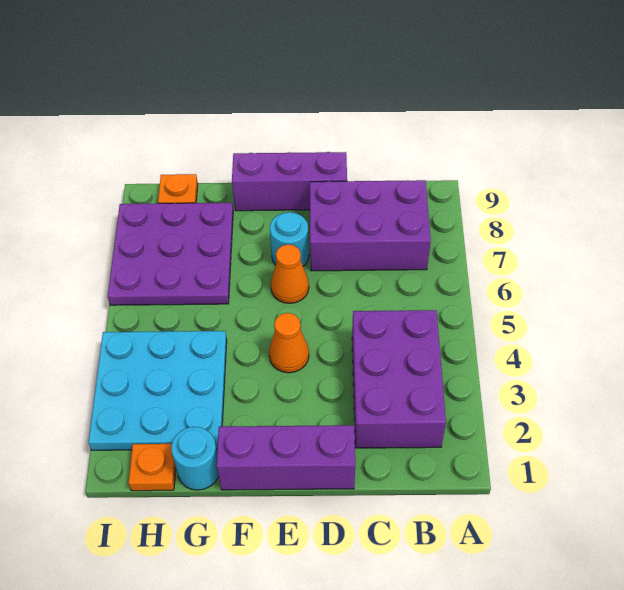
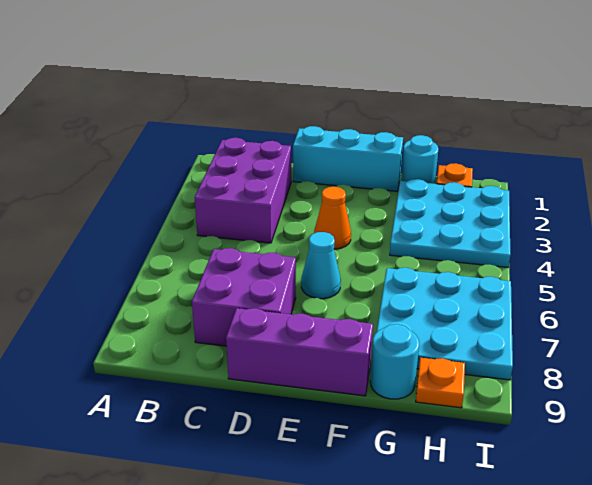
purple brick B7:D8 level 1 -> purple brick C7:D8 level 1
purple brick D1:F1 level 1 -> cyan brick D1:F1 level 1
orange cone E6 level 1 -> cyan cone E6 level 1
cyan round brick E7 level 1 -> cyan round brick G9 level 1
purple plate G6:I8 level 1 -> cyan plate G6:I8 level 1

